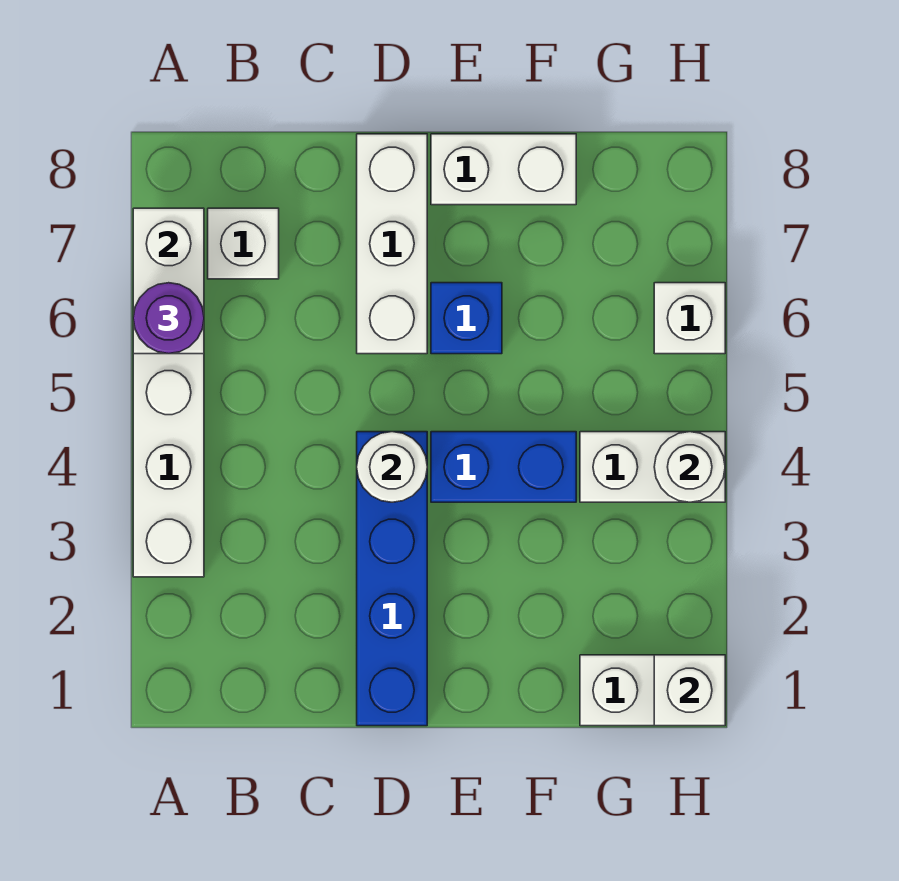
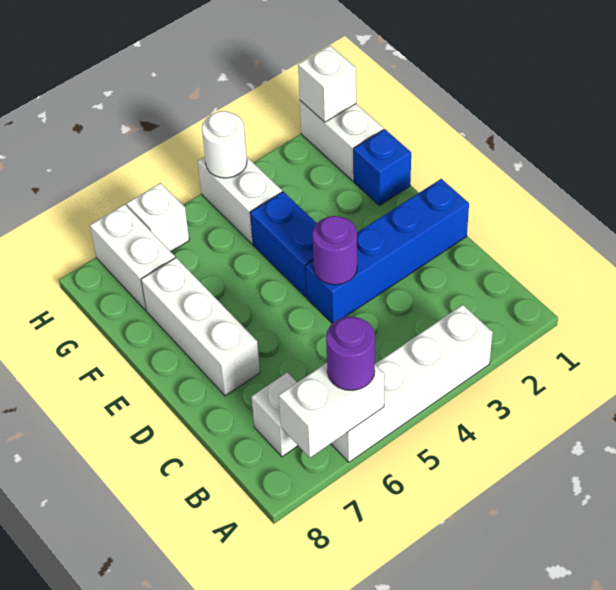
white round brick D4 level 2 -> purple round brick D4 level 2
white brick D6:D8 level 1 -> white brick D7:F7 level 1
blue brick E6 level 1 -> blue brick F1 level 1
white brick E8:F8 level 1 -> white brick G7:H7 level 1

